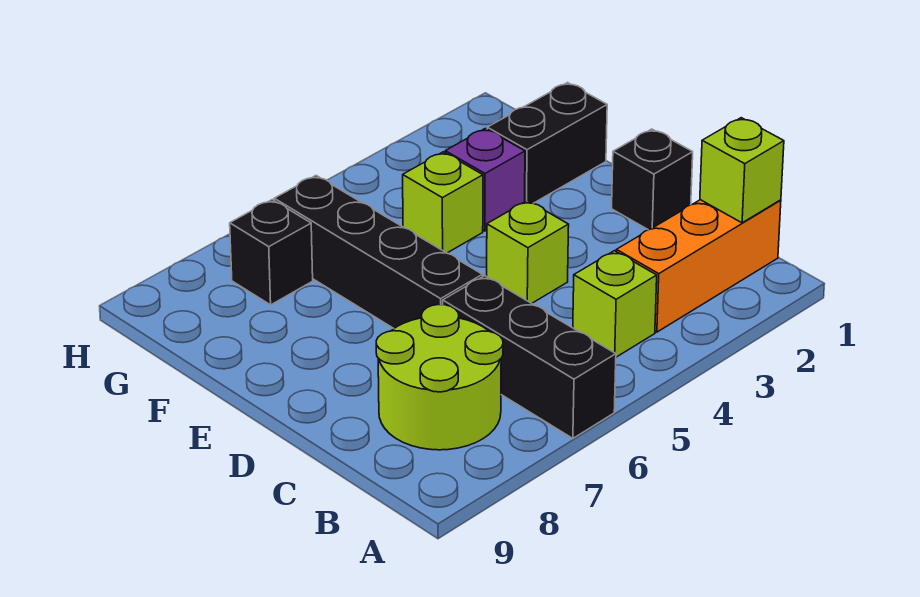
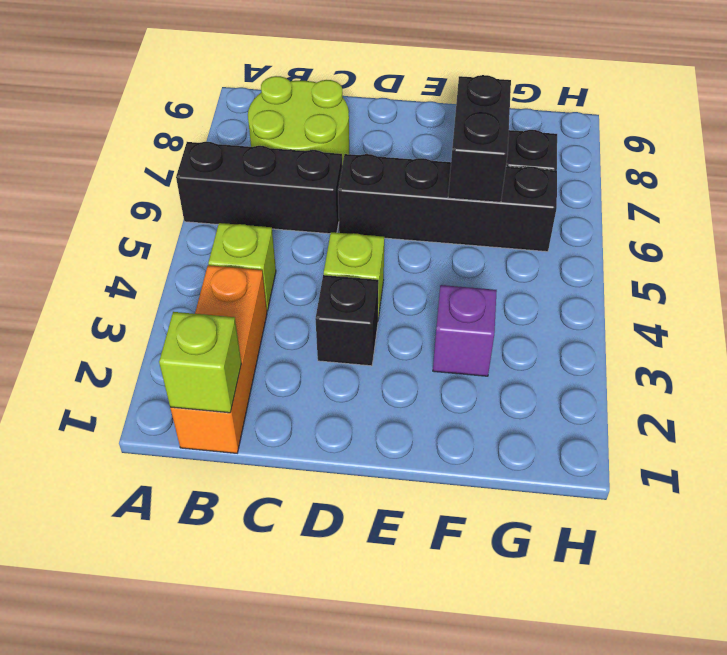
black brick D1 level 1 -> black brick D3 level 1
black brick F1:F2 level 1 -> black brick F6:F7 level 2
lime brick F4 level 1 -> none

